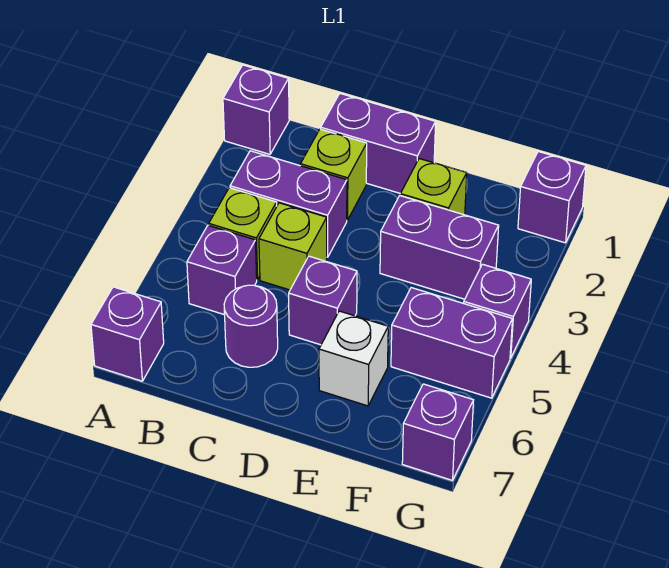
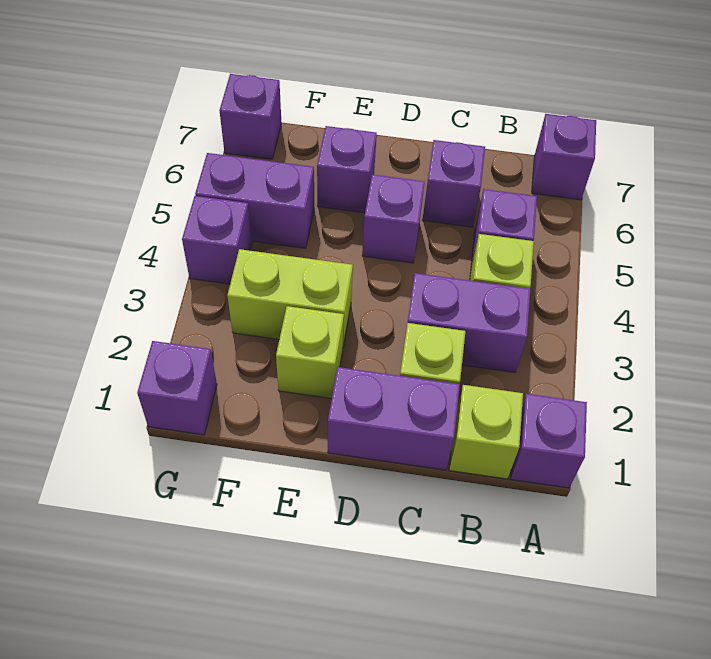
lime brick C4 level 1 -> lime brick B1 level 1
purple round brick C6 level 1 -> purple brick C6 level 1
purple brick E3:F3 level 1 -> lime brick E3:F3 level 1
white brick E6 level 1 -> purple brick E6 level 1

